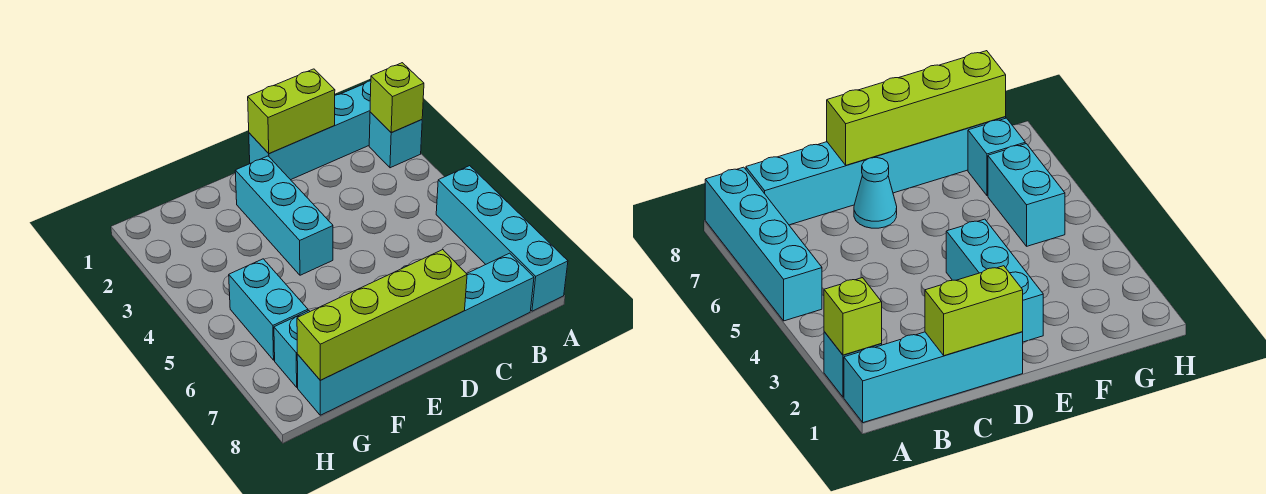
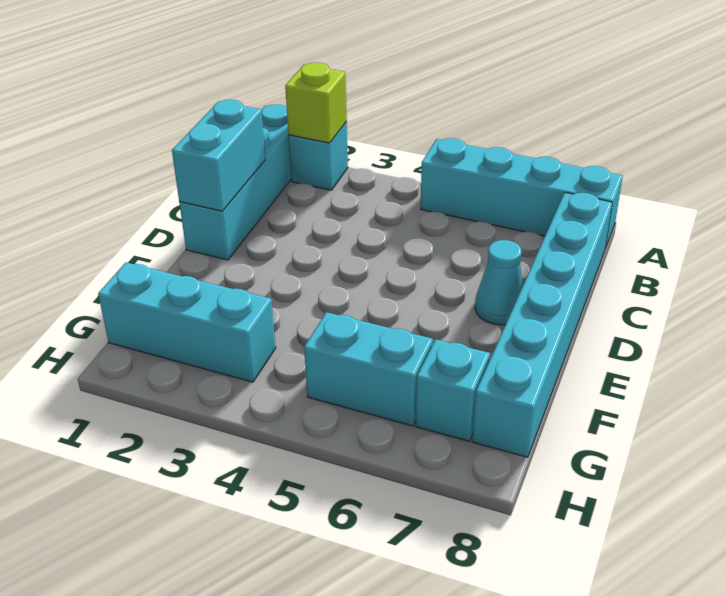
lime brick C1:D1 level 2 -> cyan brick C1:D1 level 2
lime brick D8:G8 level 2 -> none
cyan brick E2:E4 level 1 -> cyan brick G1:G3 level 1

